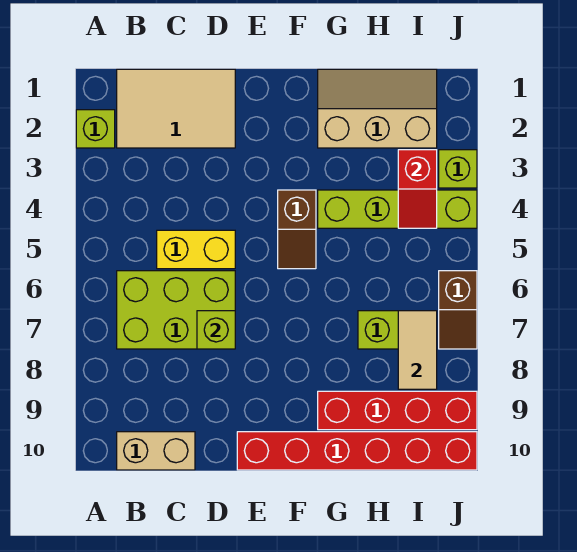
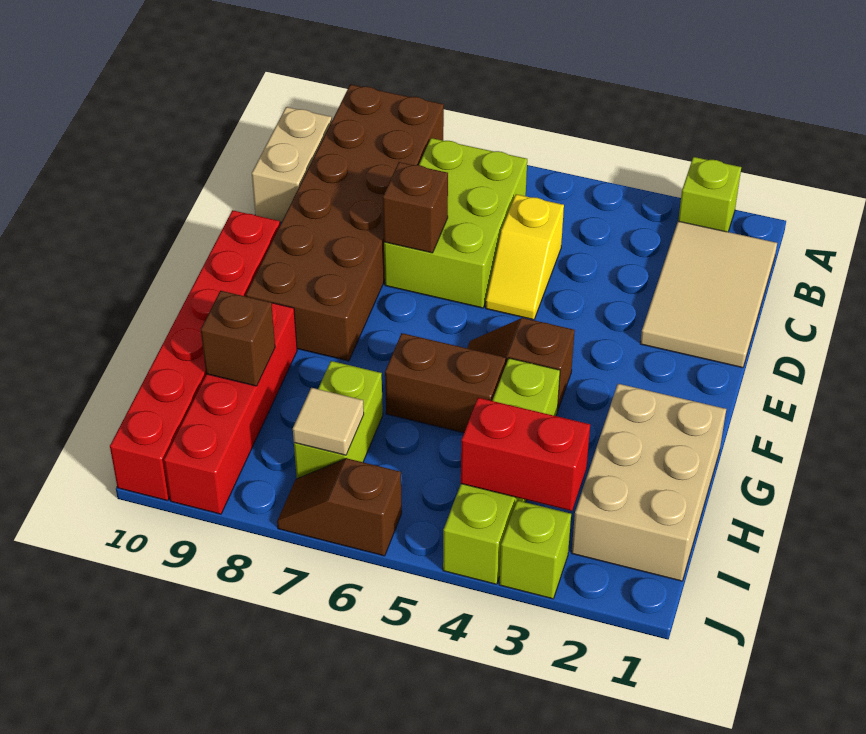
none -> brown brick A8:F9 level 1
yellow brick C5:D5 level 1 -> yellow slope C5:D5 level 1 top C
lime brick D7 level 2 -> brown brick D7 level 2
tan slope G1:I2 level 1 top 2 -> tan brick G1:I2 level 1
none -> brown brick G5:G6 level 1
none -> brown brick H9 level 2
red slope I3:I4 level 2 top 3 -> red brick I3:I4 level 2
tan tile I7:I8 level 2 -> tan tile I7 level 2

